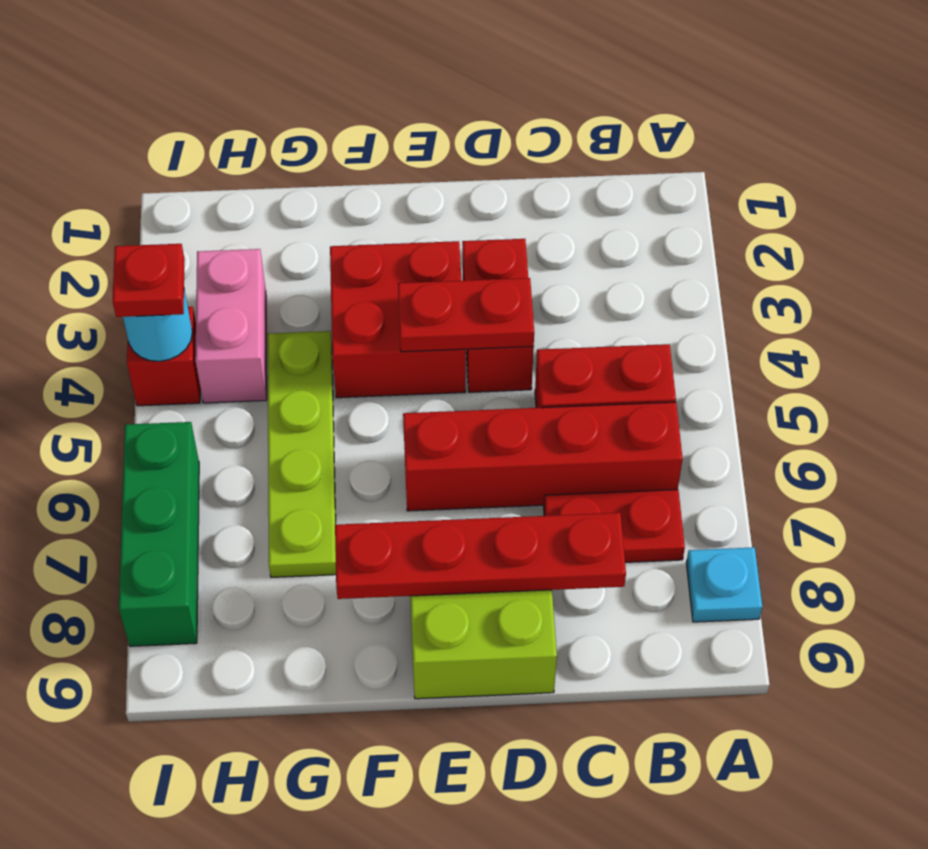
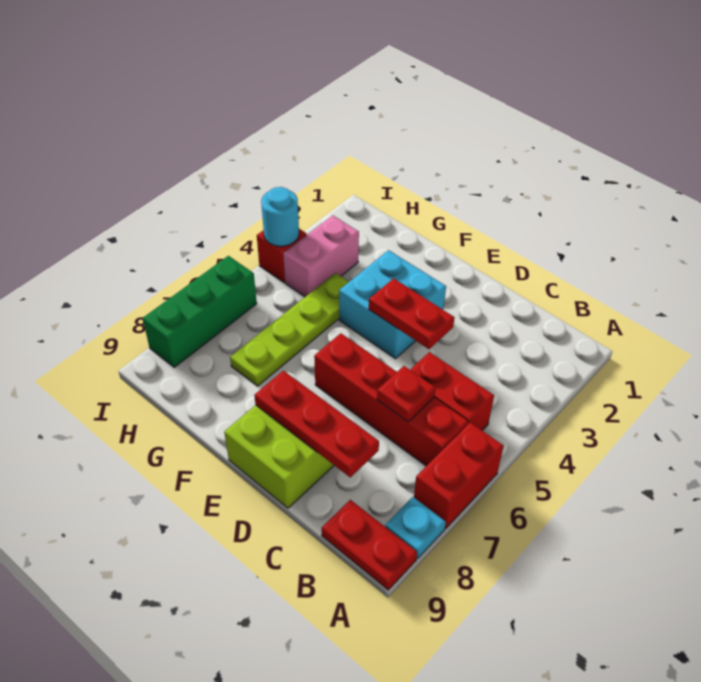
red plate B7:C7 level 1 -> red plate A9:B9 level 1
red plate C8:F8 level 2 -> red plate C8:E8 level 2
red brick D3:D4 level 1 -> red brick A6:A7 level 1
red brick E3:F4 level 1 -> cyan brick E3:F4 level 1
red plate I4 level 3 -> red plate C6 level 2

